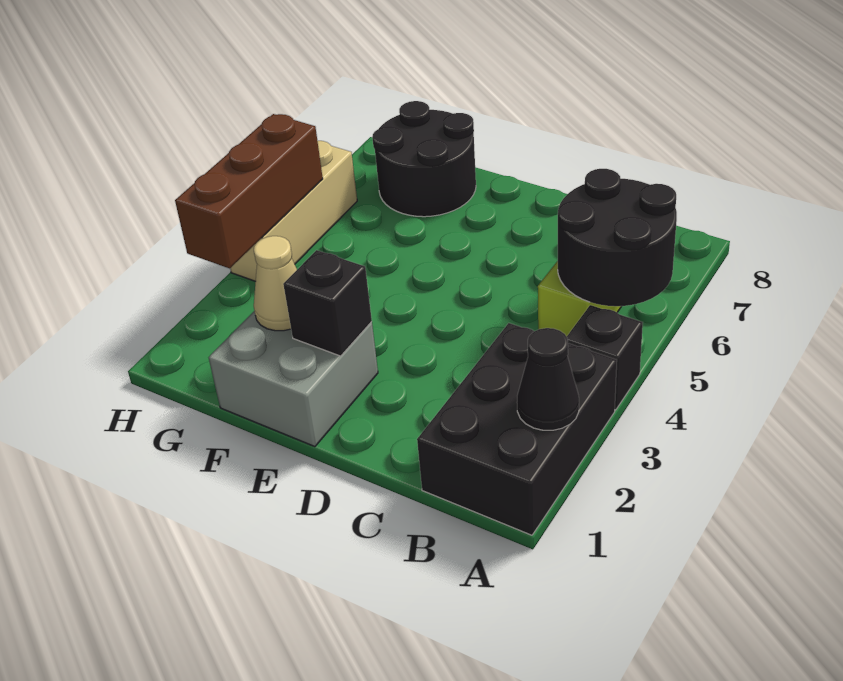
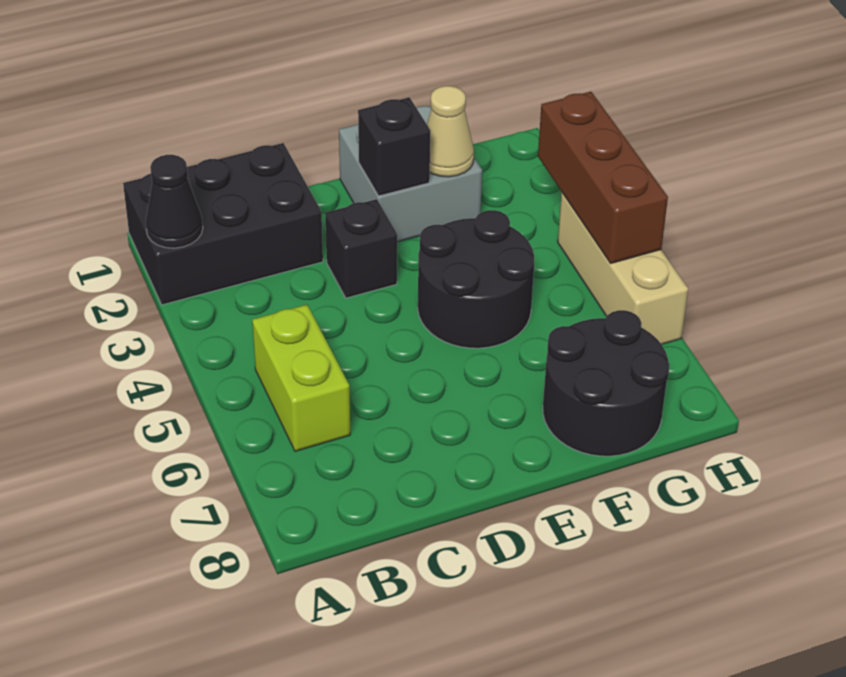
black brick A1:B3 level 1 -> black brick A1:C2 level 1
black brick A4 level 1 -> black brick D3 level 1
black round brick A5:B6 level 2 -> black round brick E4:F5 level 1

